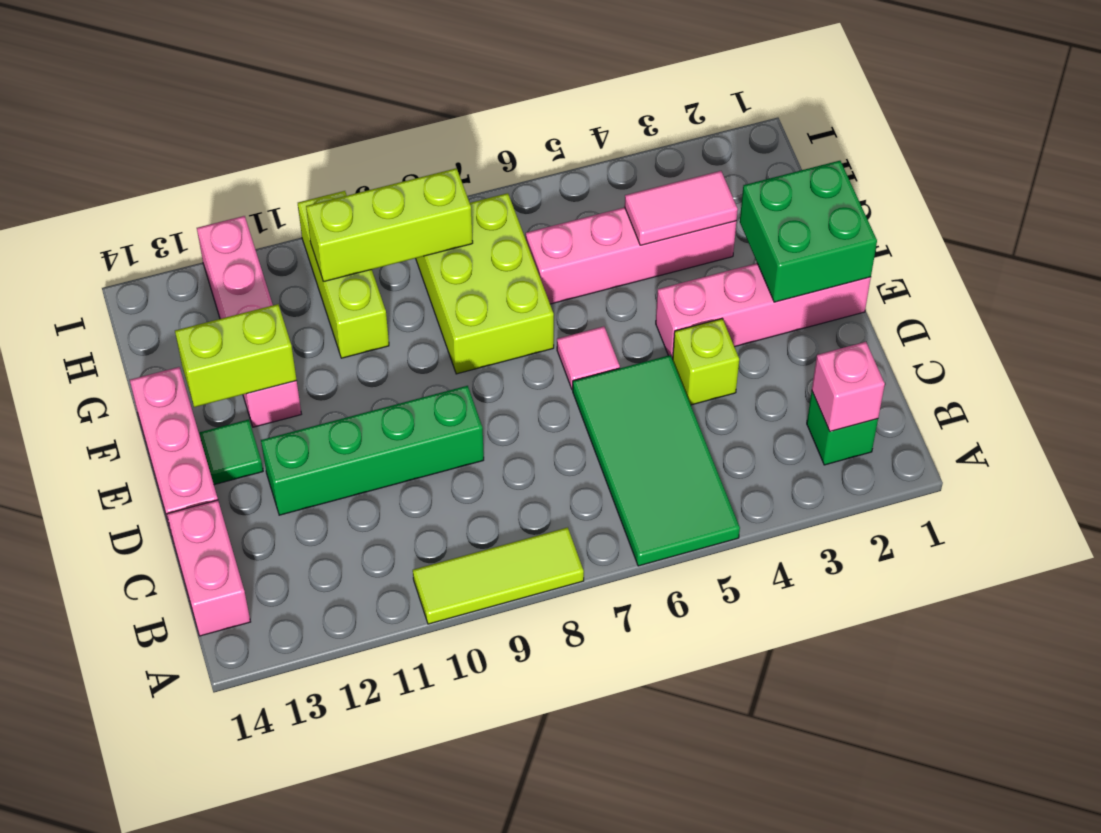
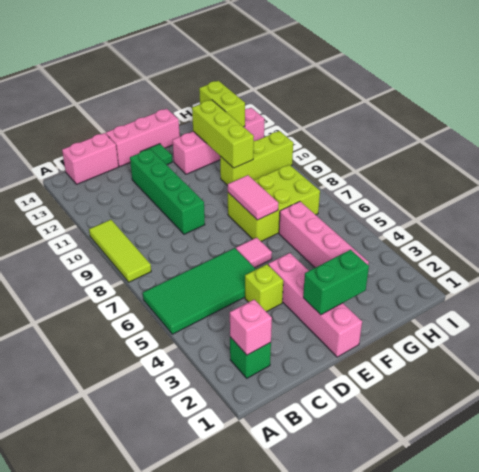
green brick E1:F2 level 2 -> green brick E2:F2 level 2
lime brick F12:F13 level 2 -> lime brick H12:H13 level 2
pink tile G3:G4 level 2 -> pink tile F7:F8 level 2
lime brick H8:H10 level 2 -> lime brick G10:G12 level 2

